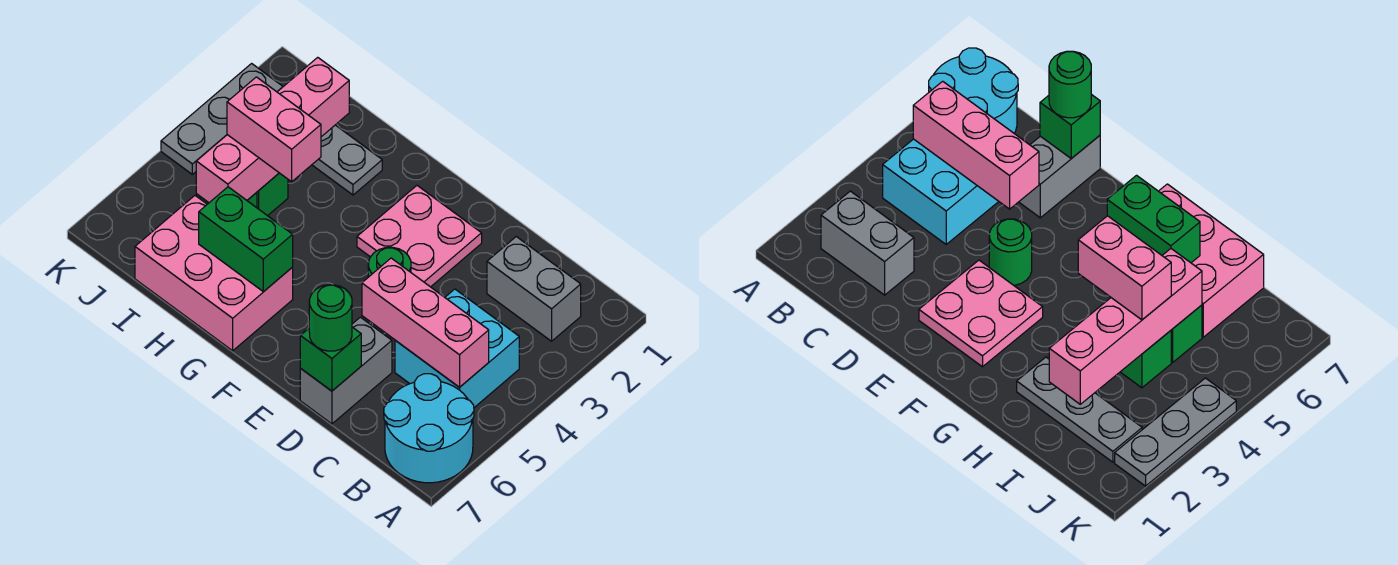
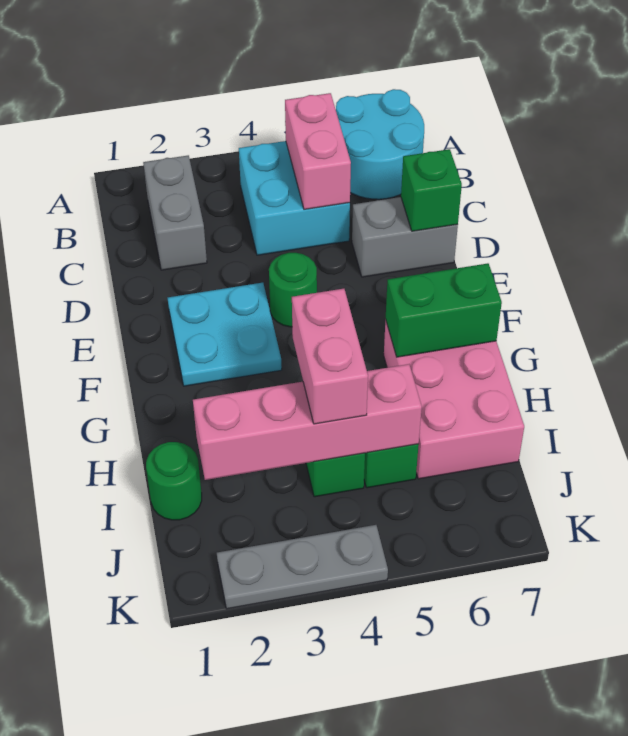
pink brick B5:D5 level 2 -> pink brick B5:C5 level 2
green round brick D7 level 3 -> green round brick I1 level 1
pink plate E2:F3 level 1 -> cyan plate E2:F3 level 1
green brick G6:H6 level 2 -> green brick G6:G7 level 2
grey plate H2:J2 level 1 -> none

